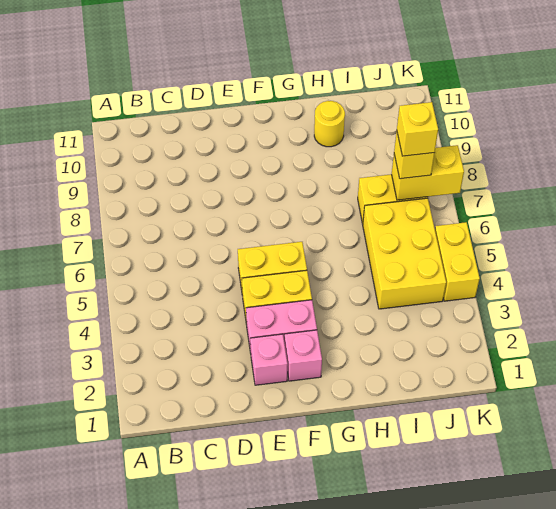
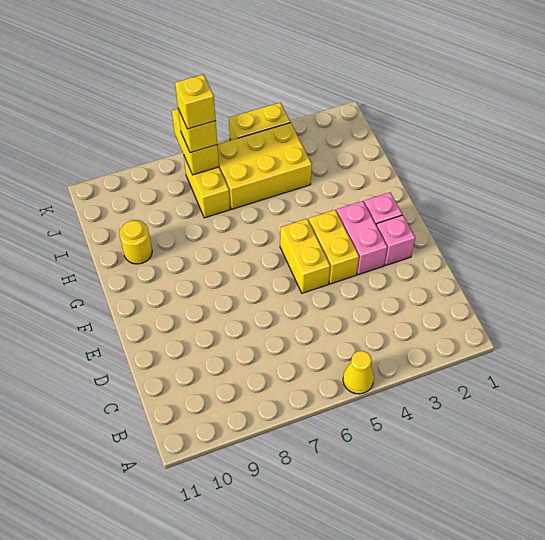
none -> yellow cone A5 level 1

